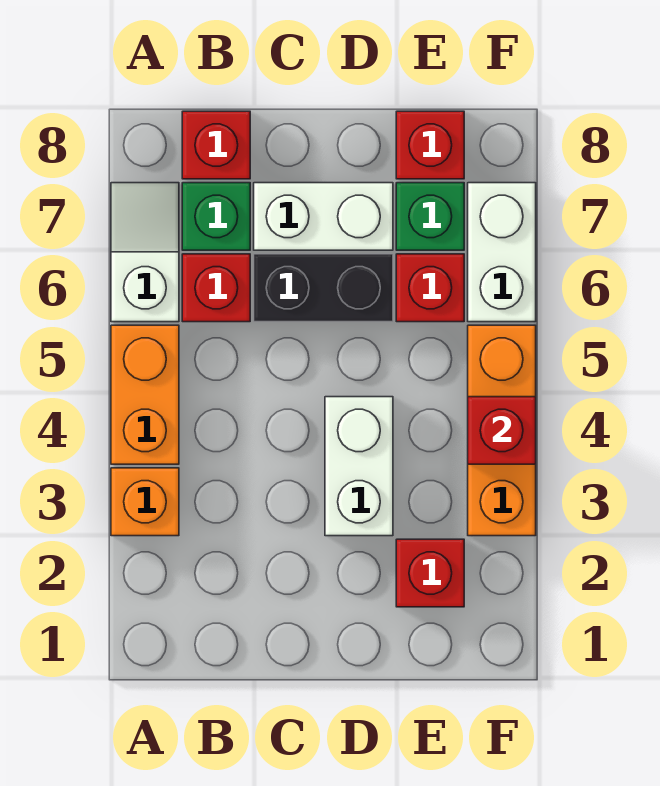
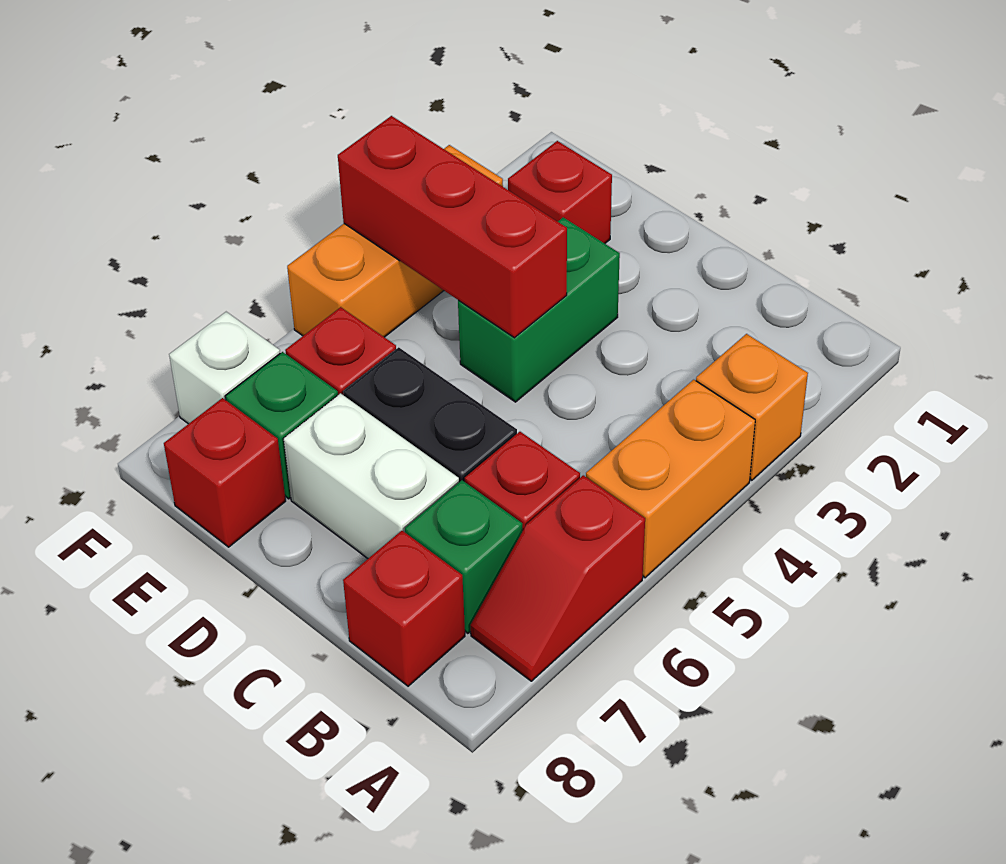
white slope A6:A7 level 1 top 6 -> red slope A6:A7 level 1 top 6
white brick D3:D4 level 1 -> green brick D3:D4 level 1
red brick F4 level 2 -> red brick D4:F4 level 2
white brick F6:F7 level 1 -> white brick F7 level 1

